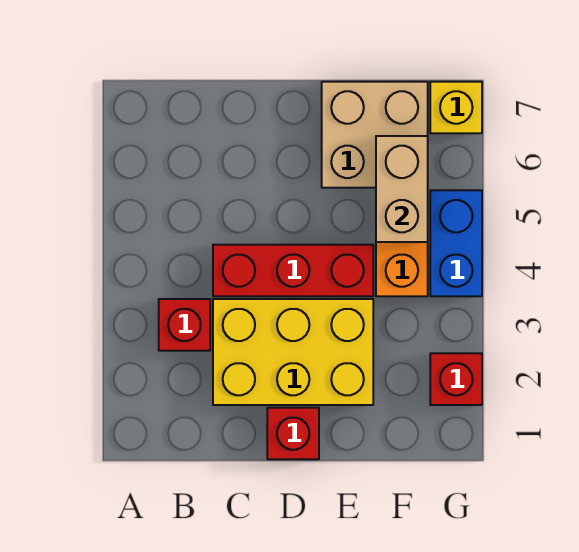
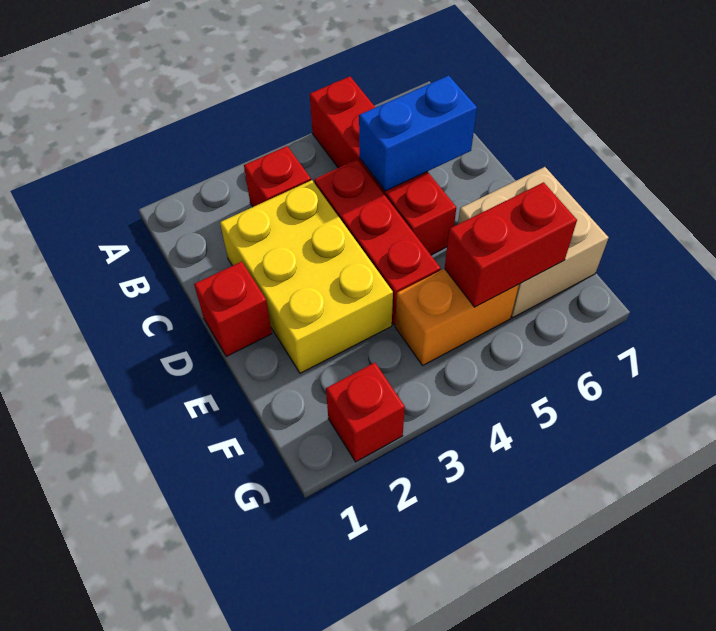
none -> red brick A5:D5 level 1
tan brick F5:F6 level 2 -> red brick F5:F6 level 2
blue brick G4:G5 level 1 -> blue brick C5:C6 level 2
yellow brick G7 level 1 -> none

